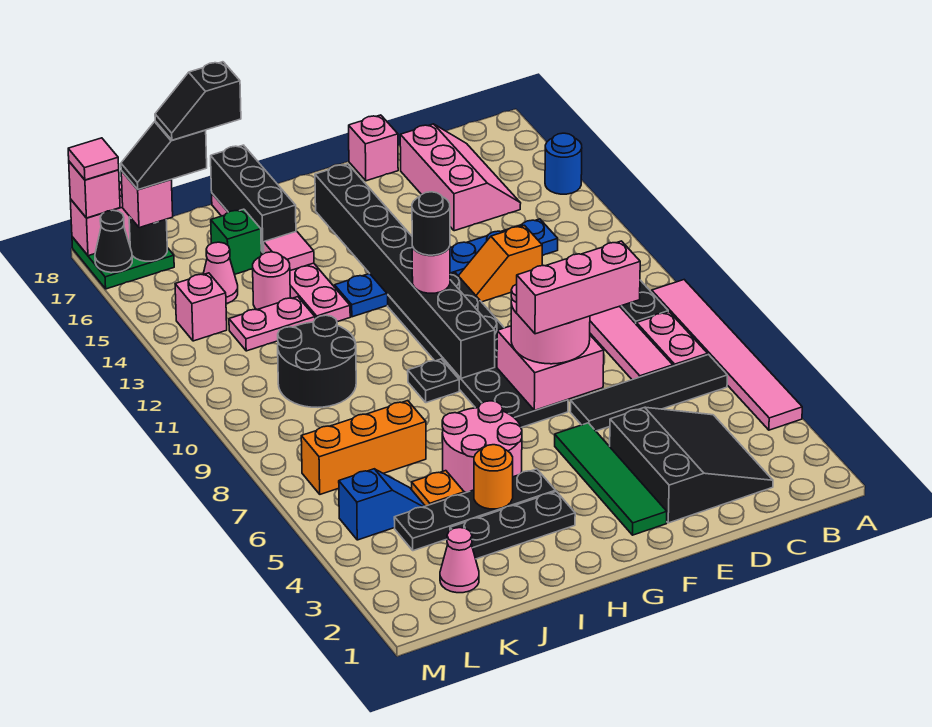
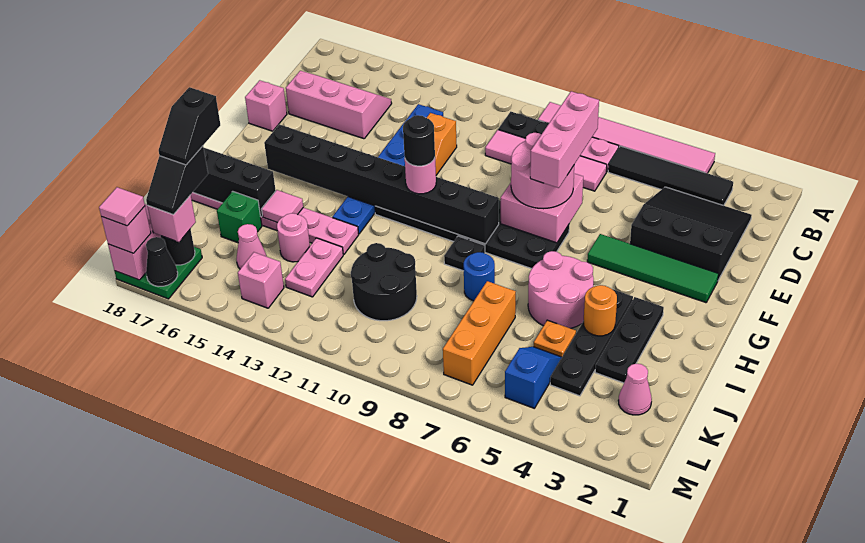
blue round brick A15 level 1 -> blue round brick I8 level 1
black tile B6:E6 level 1 -> black tile B3:B6 level 1

